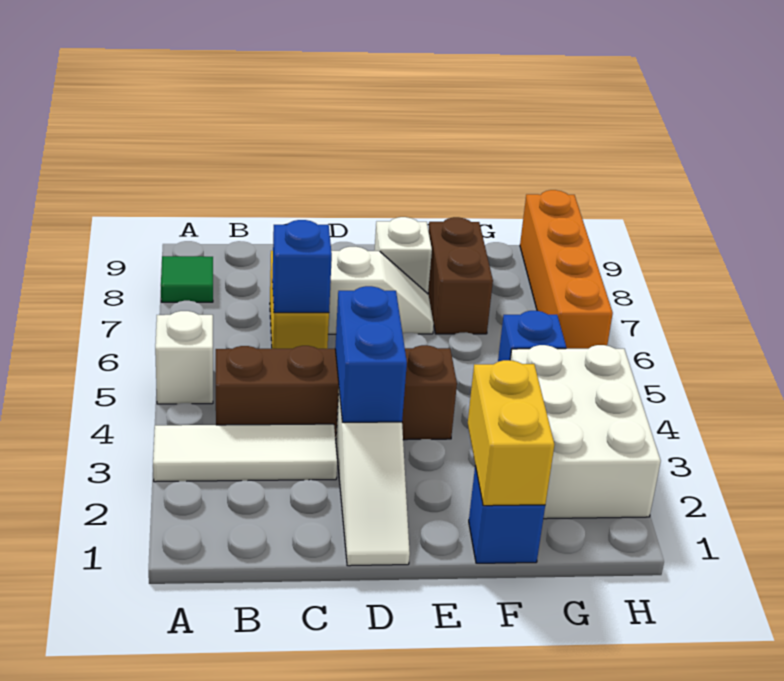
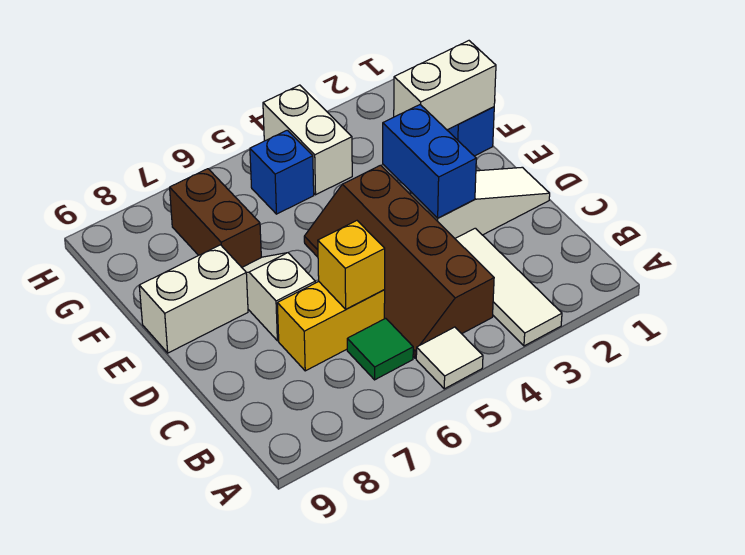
white brick A5 level 1 -> white tile A5 level 1
green tile A8 level 1 -> green tile B6 level 1
blue brick C6 level 2 -> yellow brick C6 level 2
blue brick D3:D4 level 2 -> blue brick D3:E3 level 2
white brick E8 level 1 -> white brick E8:E9 level 1
yellow brick F1:F2 level 2 -> white brick F1:F2 level 2
brown brick F7:F8 level 1 -> brown brick F7:G7 level 1
white brick G2:H4 level 1 -> white brick G4:H4 level 1
orange brick H6:H9 level 1 -> none

